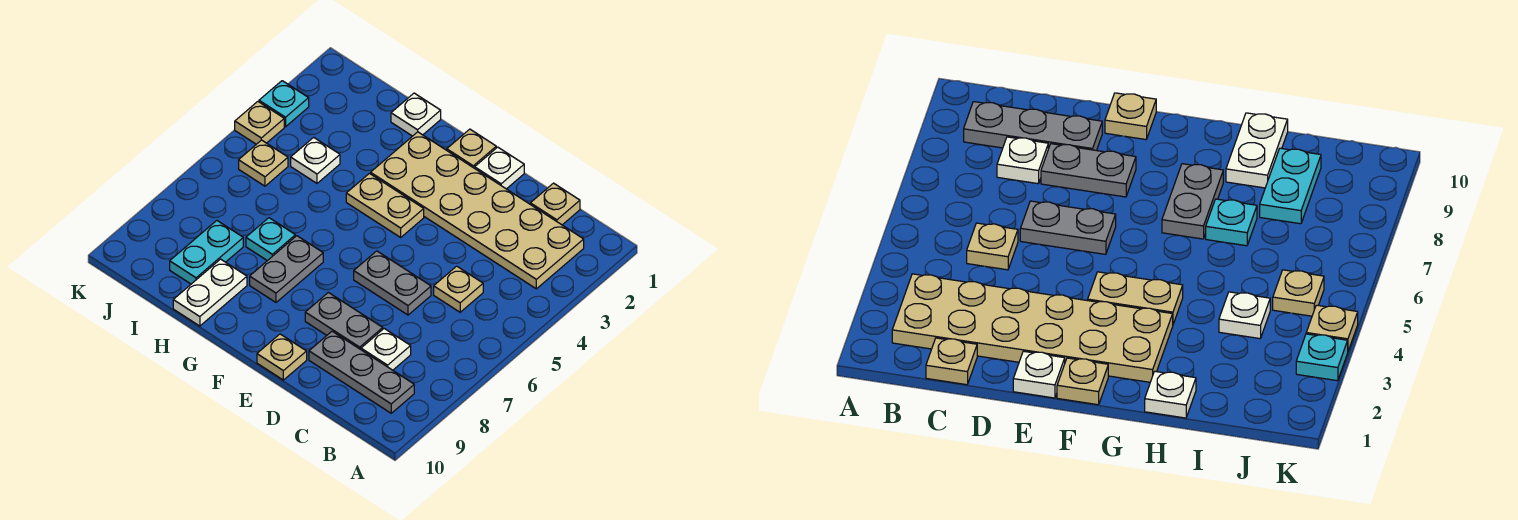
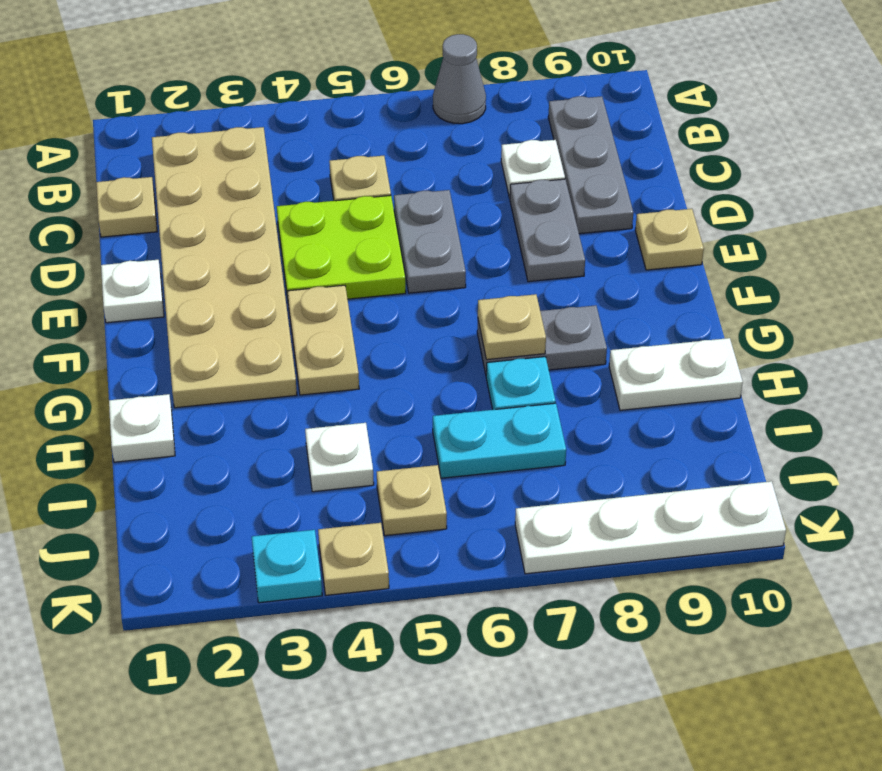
none -> grey cone A7 level 1
none -> lime plate D4:E5 level 1
tan plate F1 level 1 -> tan plate G7 level 2
cyan plate I8:I9 level 1 -> cyan plate I6:I7 level 1
none -> white plate K7:K10 level 1

